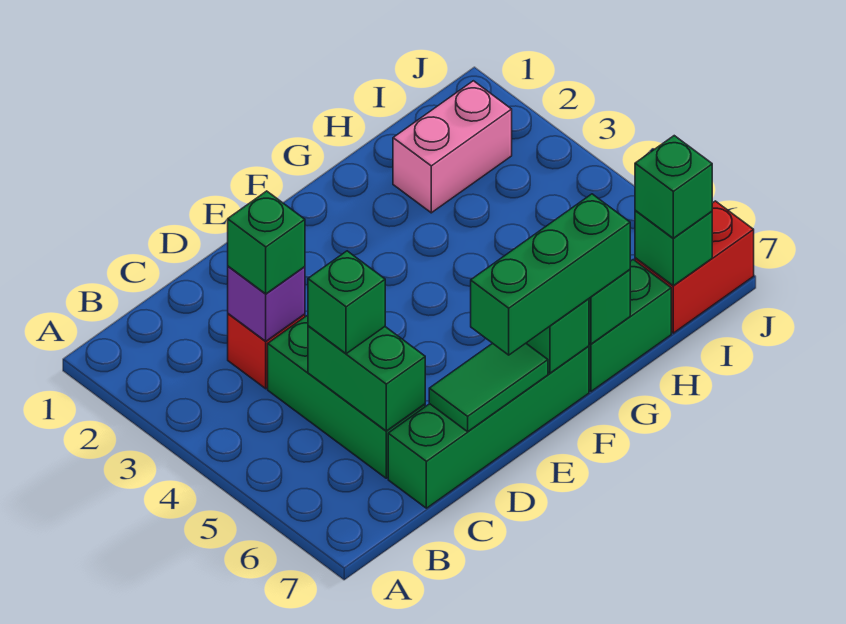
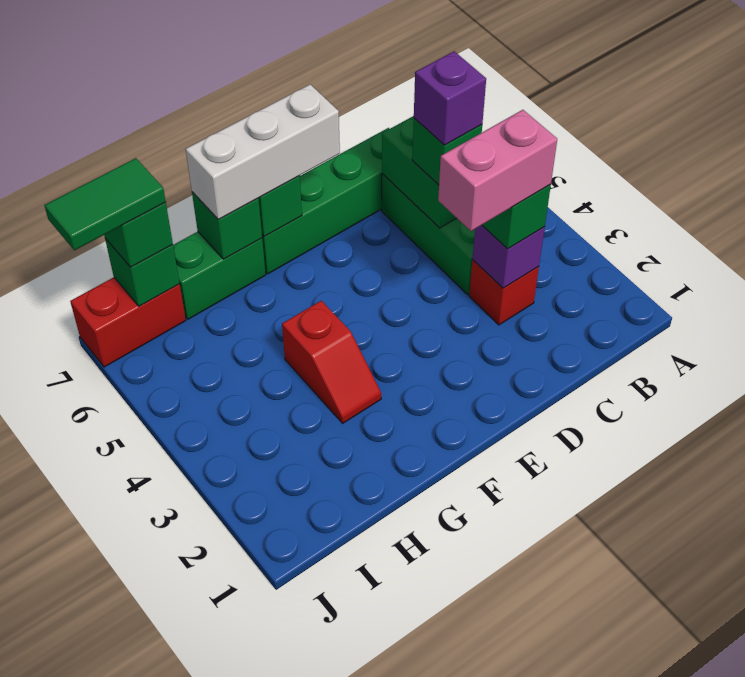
none -> purple brick C5 level 4
green tile D7:E7 level 2 -> green tile I7:J7 level 4
green brick E7:G7 level 3 -> white brick E7:G7 level 3
none -> red slope G3:G4 level 1 top 4
pink brick H2:I2 level 1 -> pink brick C3:D3 level 4

